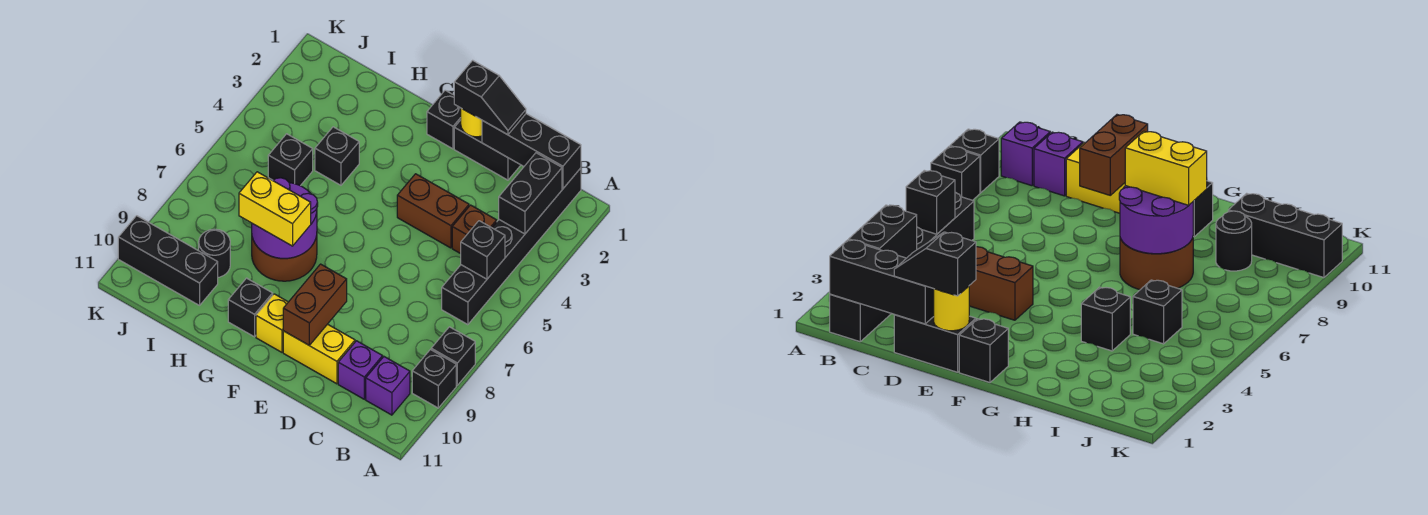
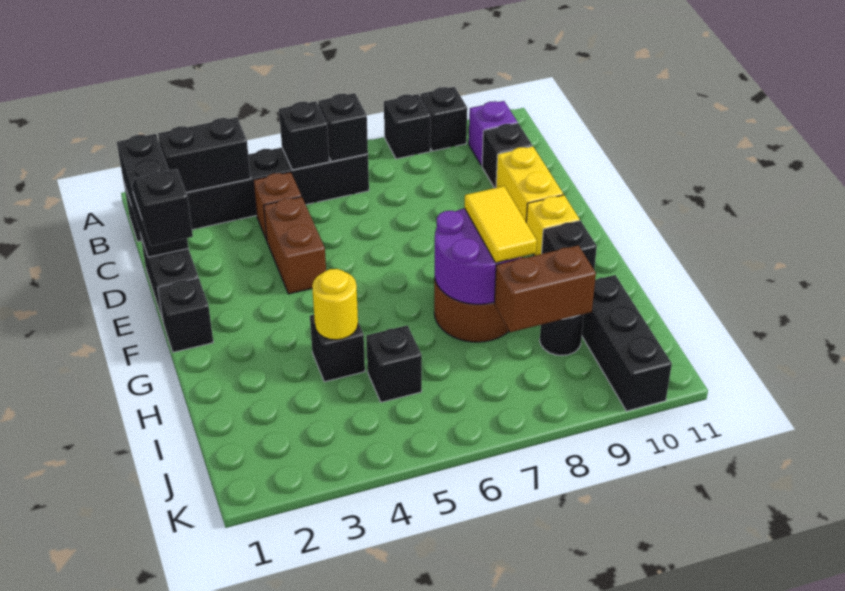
none -> black brick B6 level 2
purple brick C10 level 1 -> black brick C10 level 1
yellow round brick E1 level 2 -> yellow round brick H4 level 2
brown brick E9:E10 level 2 -> brown brick I8:I9 level 2
yellow brick G8:H8 level 3 -> yellow tile G8:H8 level 3

